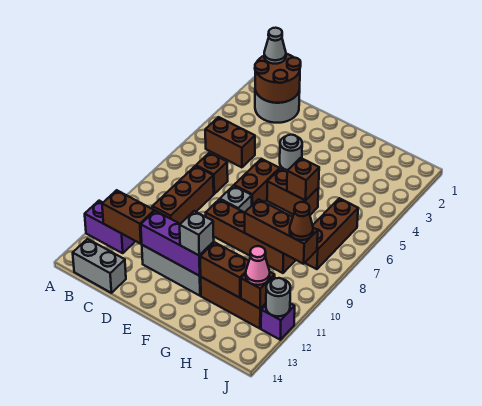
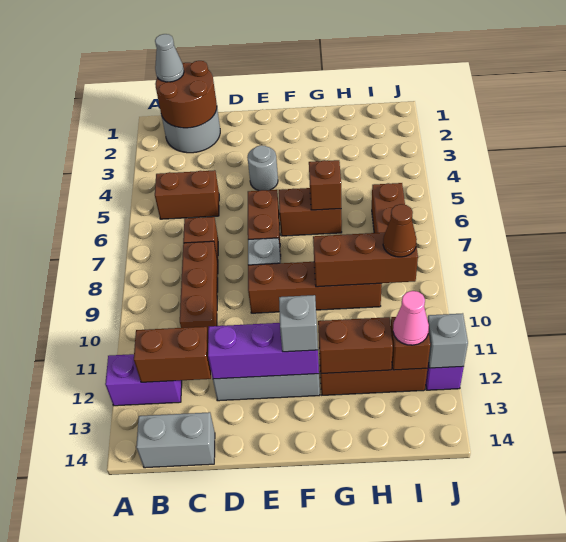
grey round brick J12 level 2 -> grey brick J12 level 2

